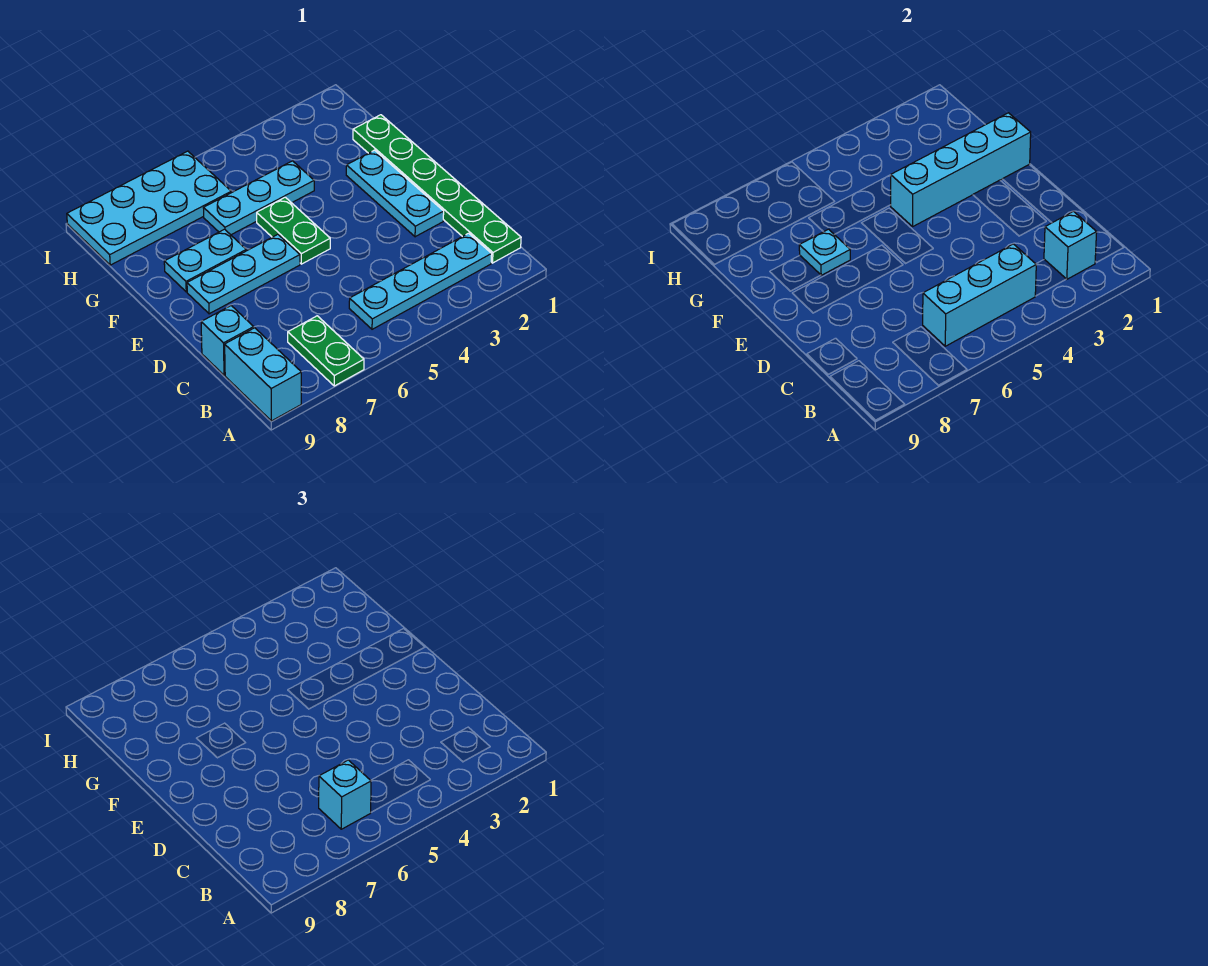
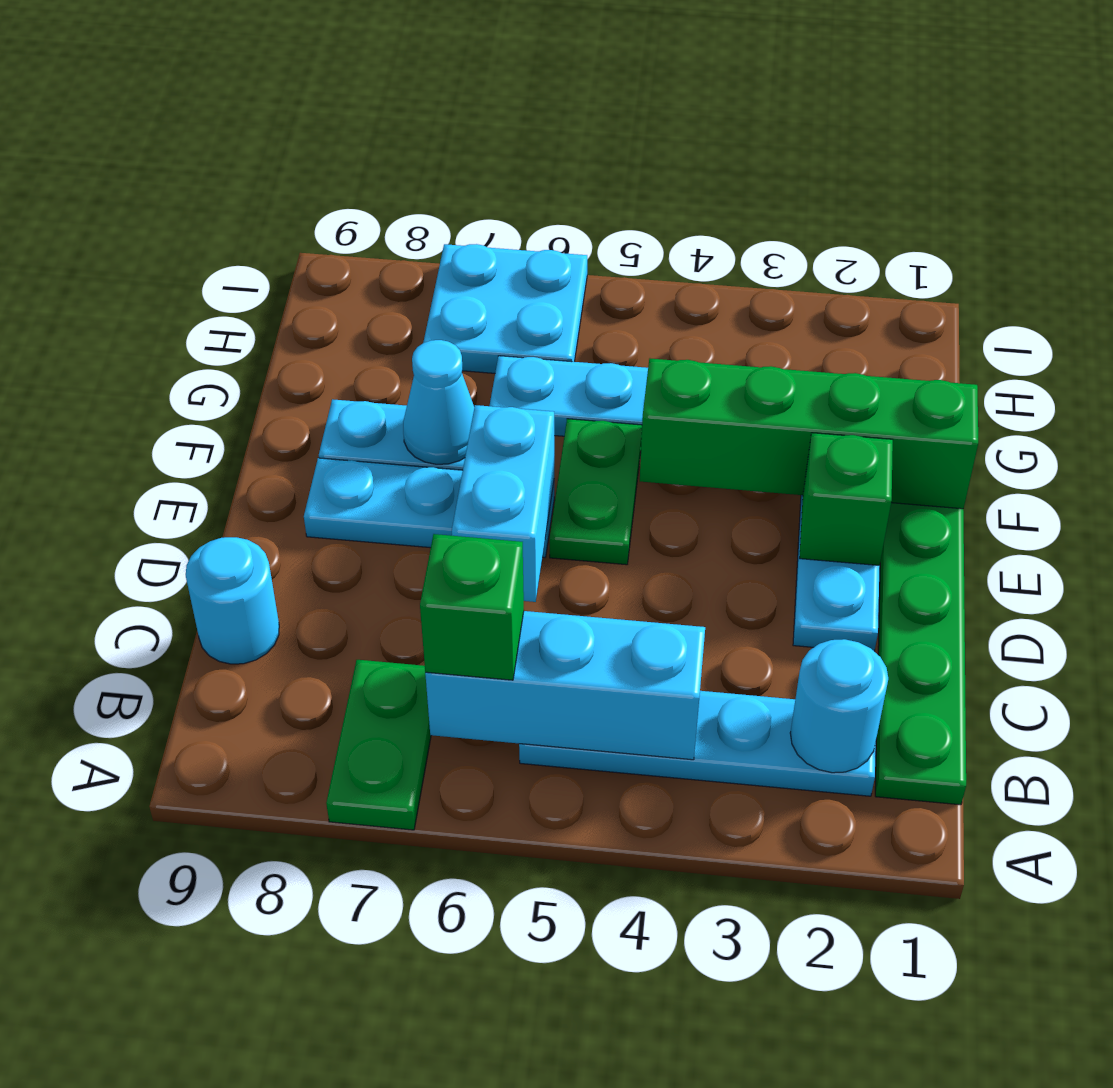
cyan brick A9:B9 level 1 -> cyan brick D6:E6 level 2
cyan brick B2 level 2 -> cyan round brick B2 level 2
cyan brick B6 level 3 -> green brick B6 level 3
cyan brick C9 level 1 -> cyan round brick C9 level 1
none -> green brick E2 level 2
cyan brick F1:F4 level 2 -> green brick F1:F4 level 2
cyan plate F7 level 2 -> cyan cone F7 level 2
cyan plate H6:I9 level 1 -> cyan plate H6:I7 level 1

